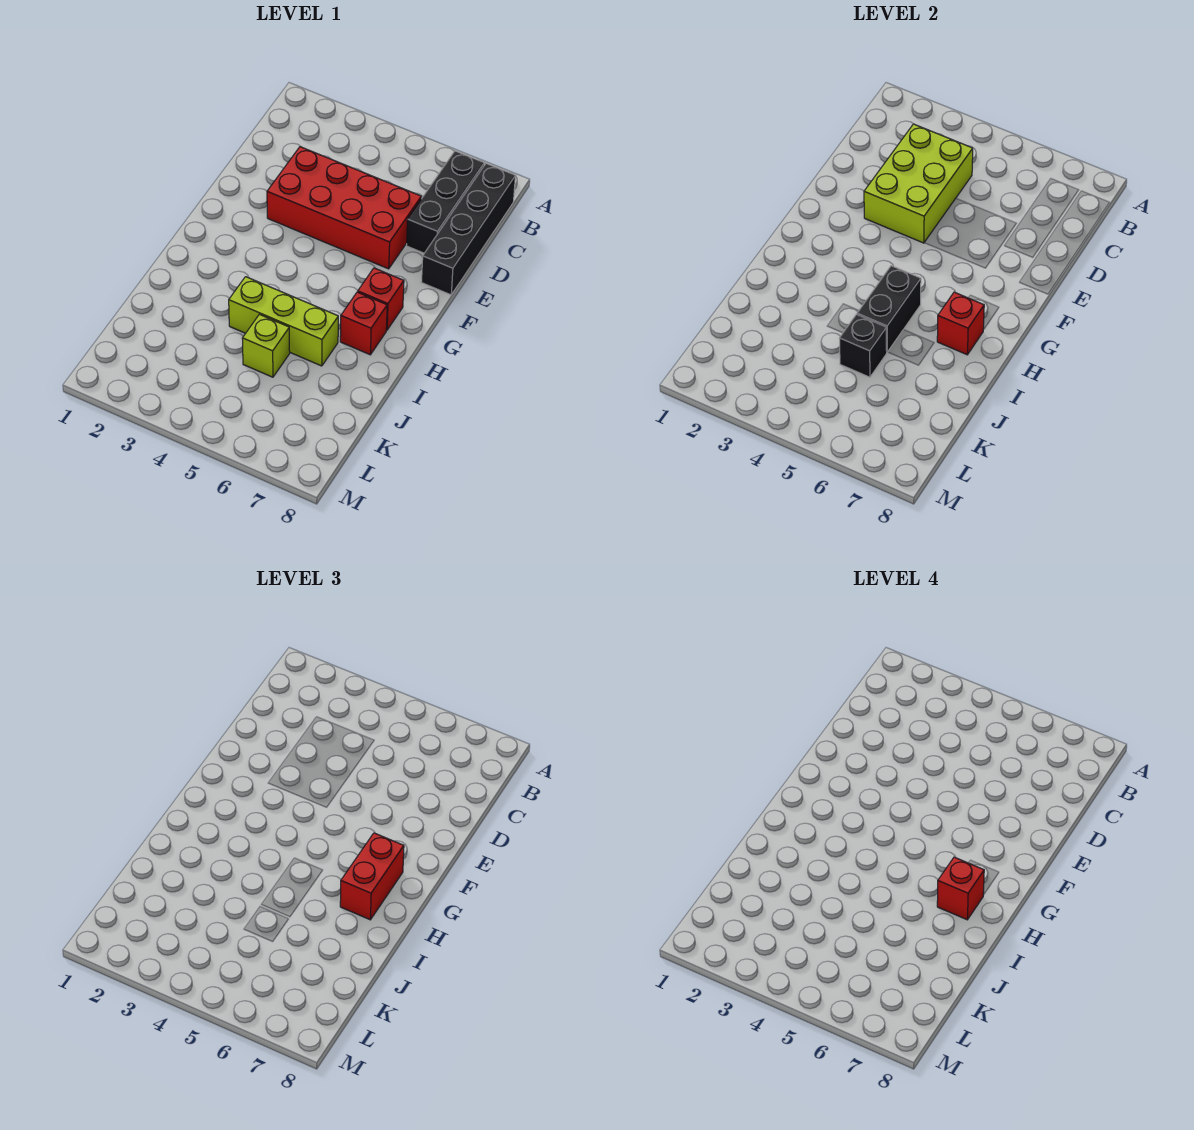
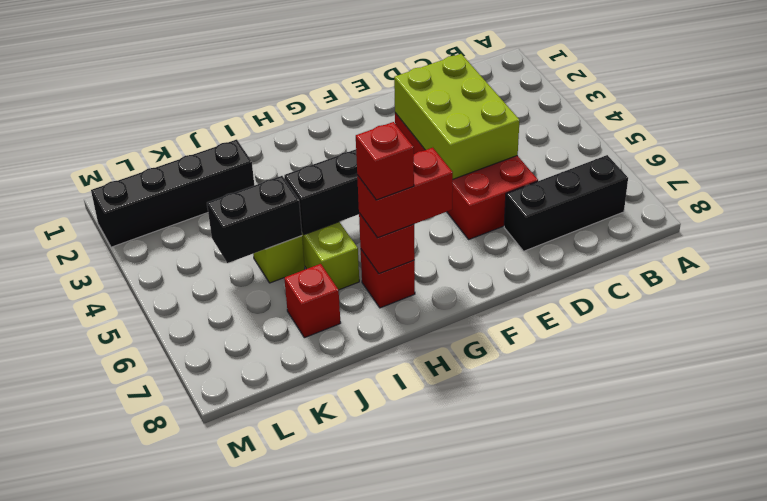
black brick B8:E8 level 1 -> black brick J2:M2 level 1
lime brick C3:E4 level 2 -> lime brick D3:E5 level 2
red brick G7 level 1 -> red brick J7 level 1
black brick J5 level 2 -> black brick J5:K5 level 2

